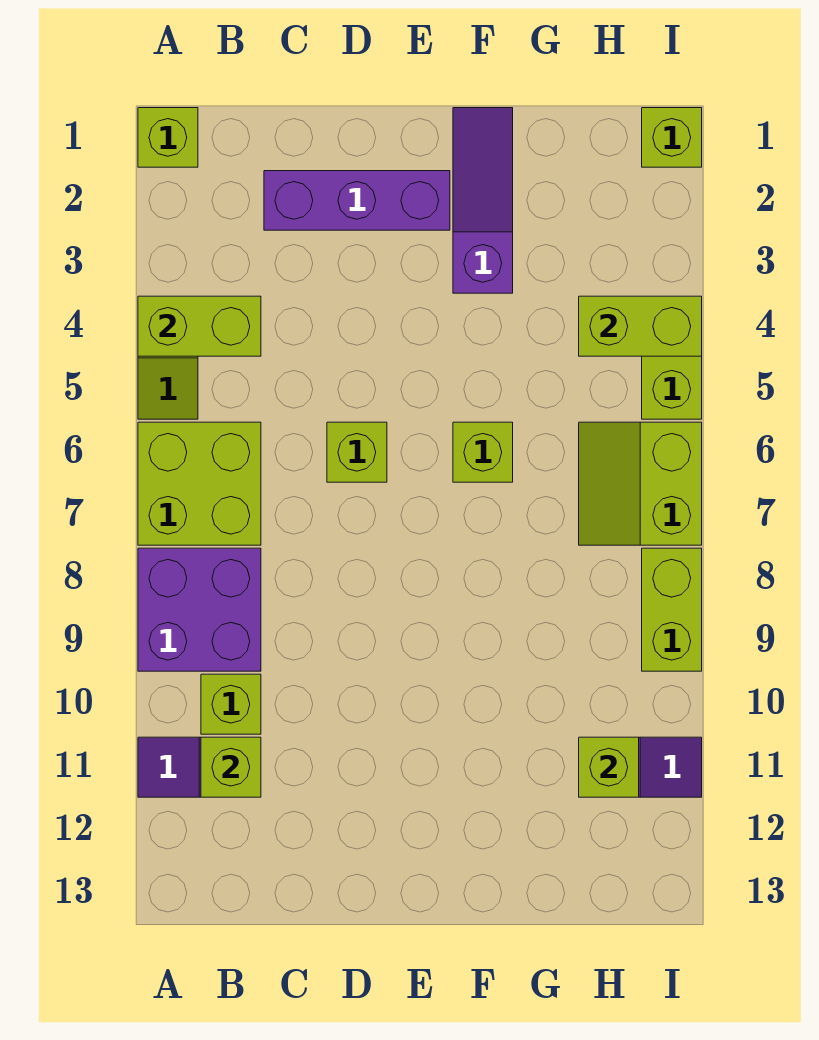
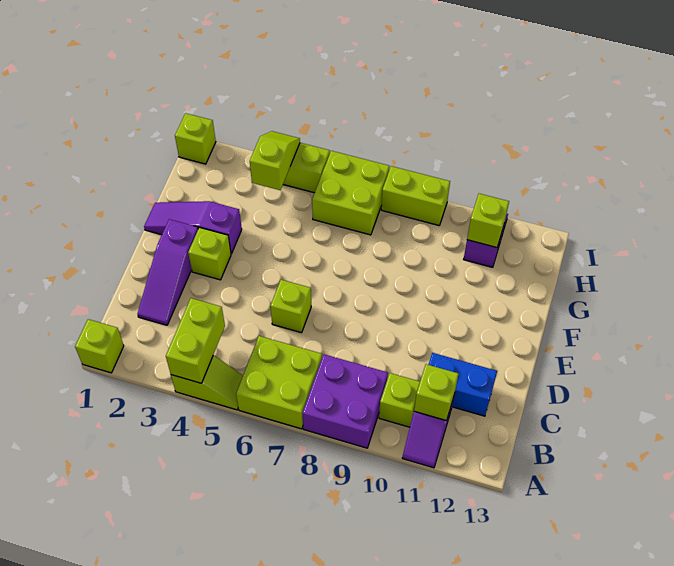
purple brick C2:E2 level 1 -> purple slope C2:E2 level 1 top E
none -> blue brick C11:C12 level 1
lime brick F6 level 1 -> lime brick E3 level 1
lime brick H4:I4 level 2 -> lime slope H4:I4 level 2 top H
lime slope H6:I7 level 1 top I -> lime brick H6:I7 level 1

